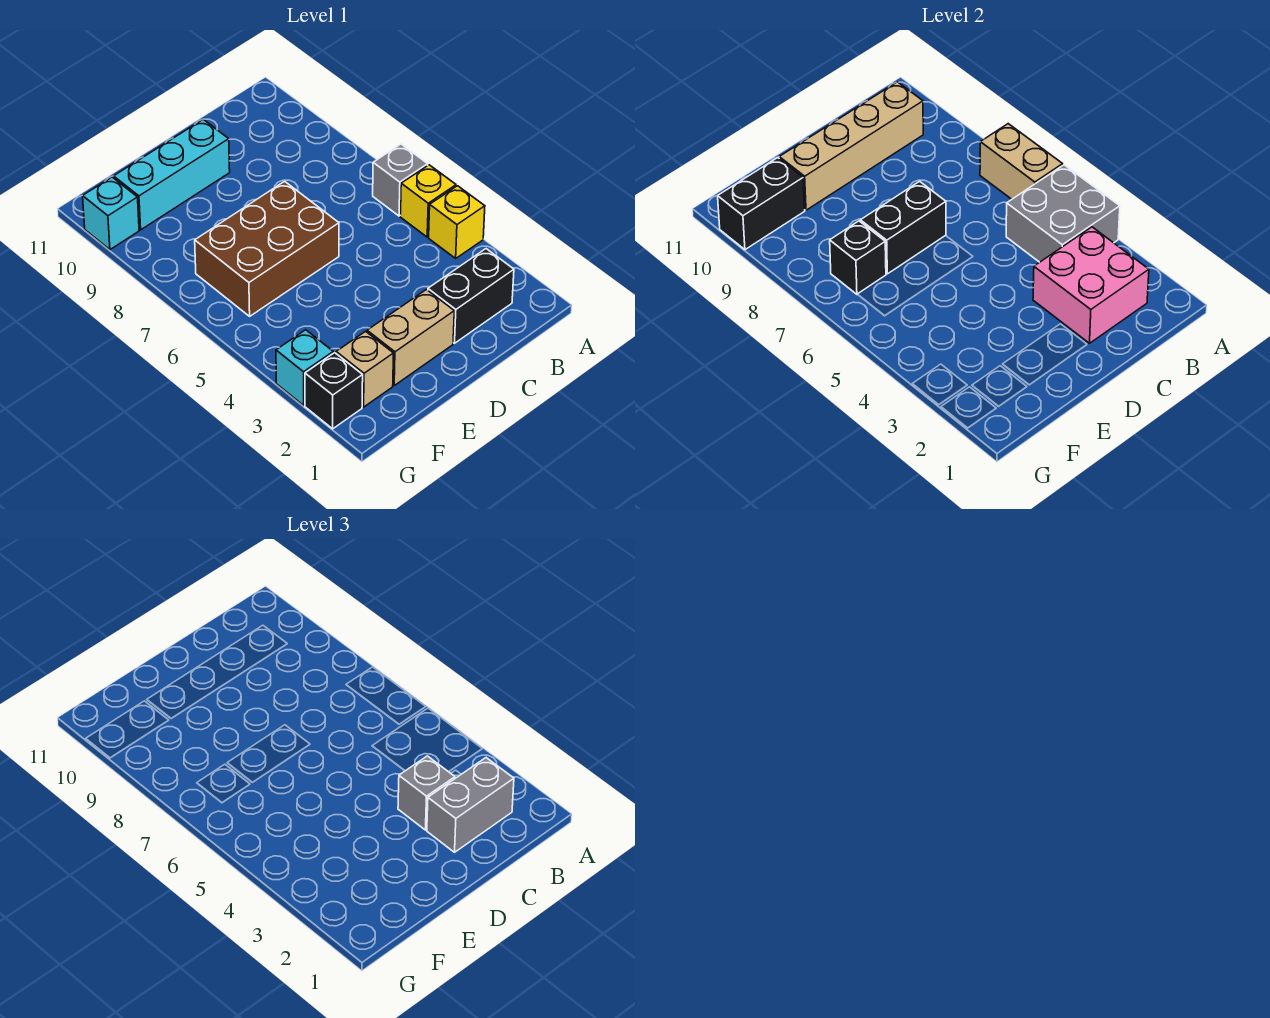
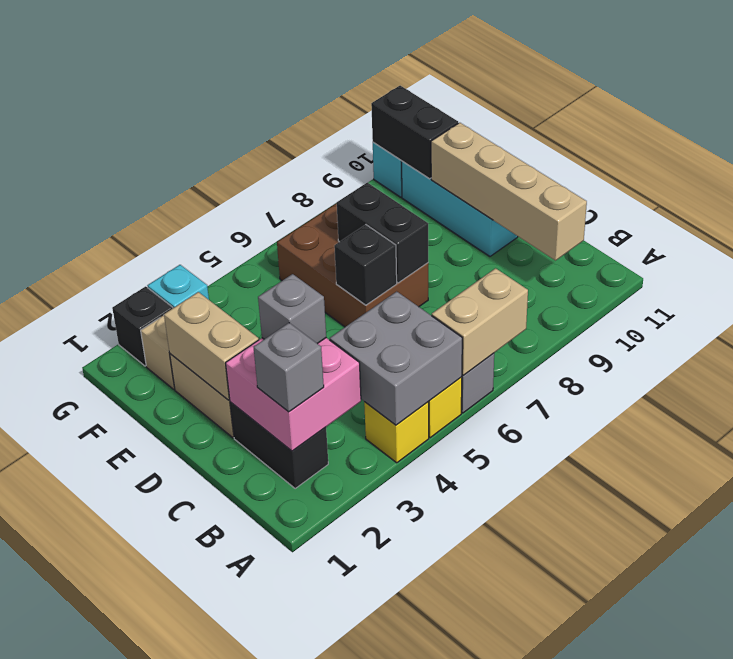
grey brick B2:C2 level 3 -> grey brick B2 level 3
none -> tan brick D2:E2 level 2
black brick F7 level 2 -> black brick D6 level 2

